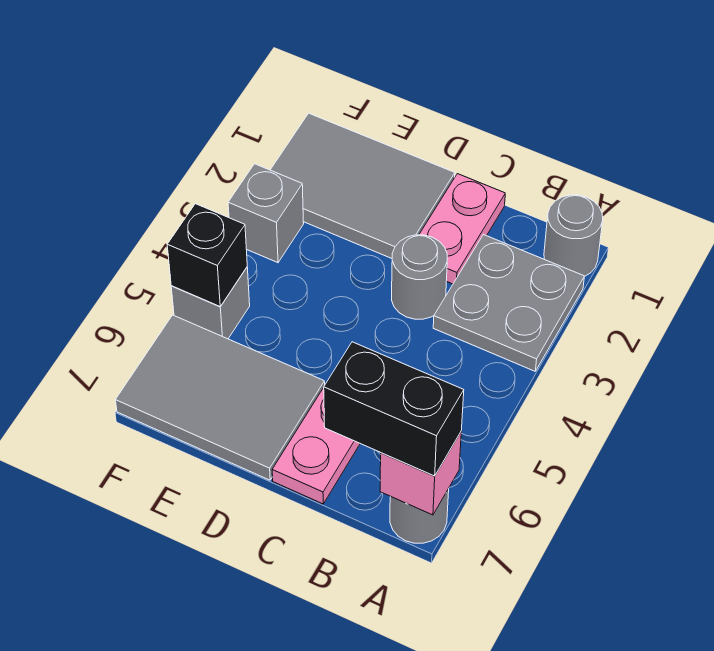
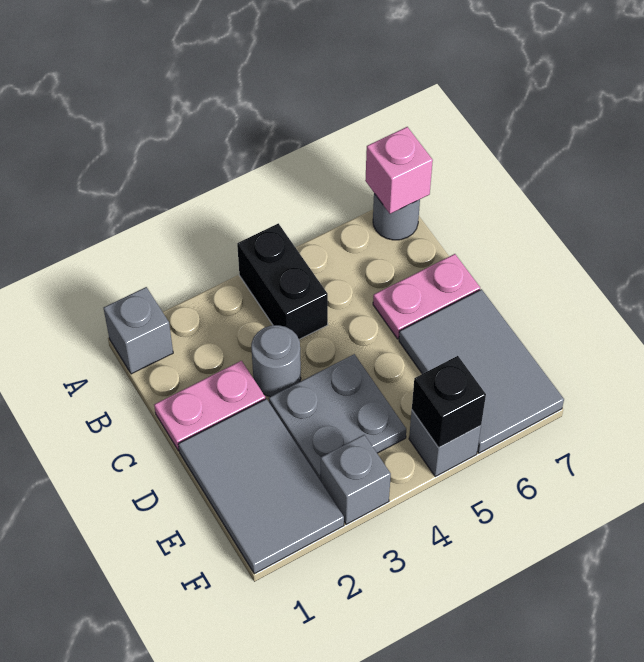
grey round brick A1 level 1 -> grey brick A1 level 1
grey plate A2:B3 level 1 -> grey plate D3:E4 level 1
black brick A7:B7 level 3 -> black brick A4:B4 level 1

